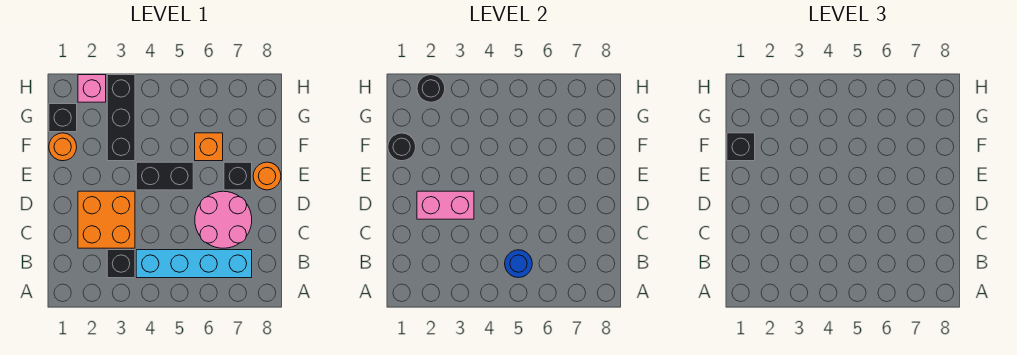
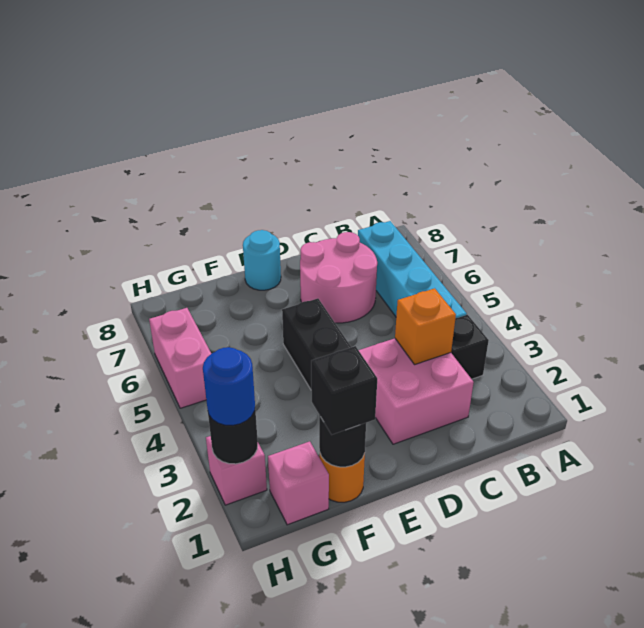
blue round brick B5 level 2 -> blue round brick H2 level 3
orange brick C2:D3 level 1 -> pink brick C2:D3 level 1
pink brick D2:D3 level 2 -> pink brick H5:H6 level 1
black brick E7 level 1 -> none
orange round brick E8 level 1 -> cyan round brick E8 level 1
black brick F3:H3 level 1 -> none
orange brick F6 level 1 -> orange brick C3 level 2
black brick G1 level 1 -> pink brick G1 level 1

